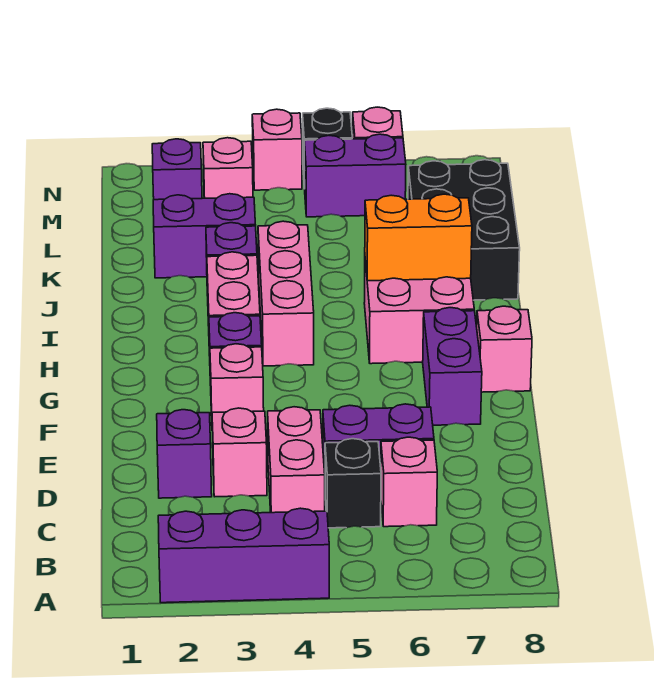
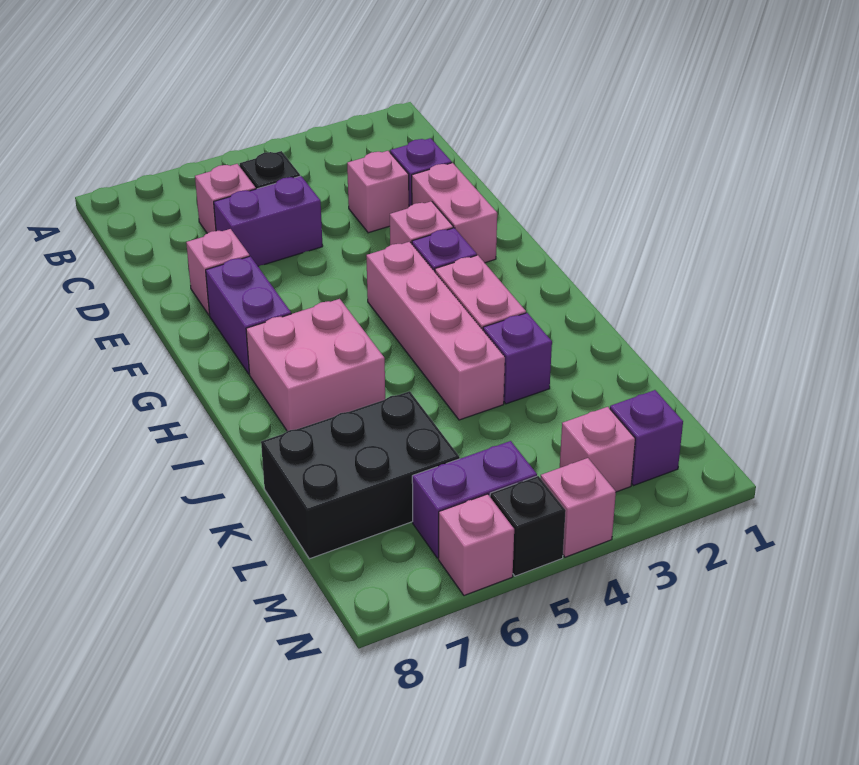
purple brick A2:A4 level 1 -> none
pink brick C4:D4 level 1 -> pink brick E2:F2 level 1
pink brick G8 level 1 -> pink brick E7 level 1
pink brick H4:J4 level 1 -> pink brick G4:J4 level 1
orange brick I6:I7 level 2 -> none
black brick J7:L8 level 1 -> black brick K6:L8 level 1
purple brick K2:K3 level 1 -> none

